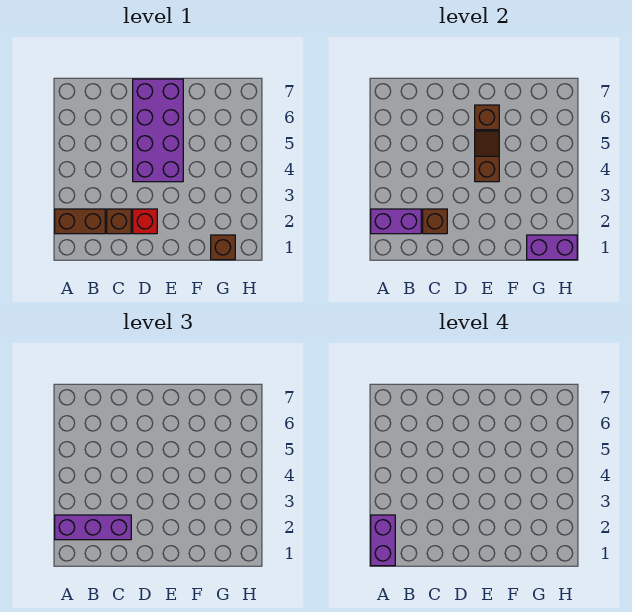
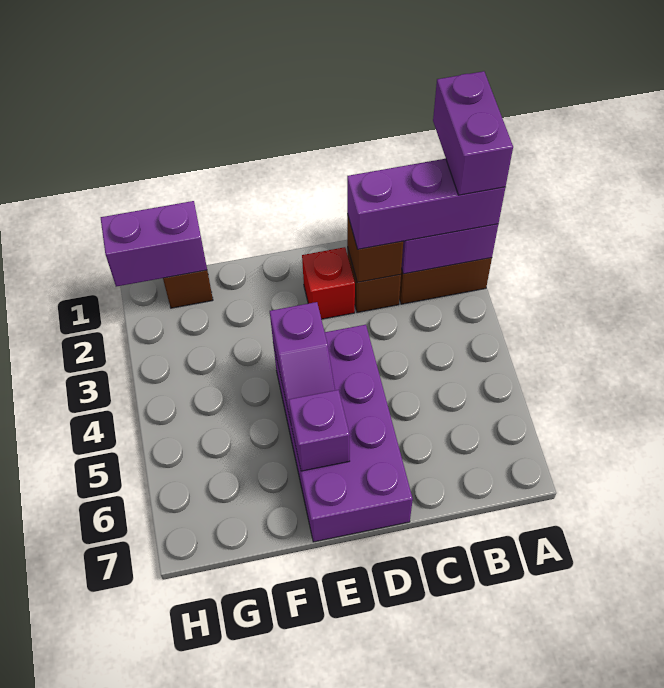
brown slope E4:E5 level 2 top 4 -> purple slope E4:E5 level 2 top 4
brown brick E6 level 2 -> purple brick E6 level 2

